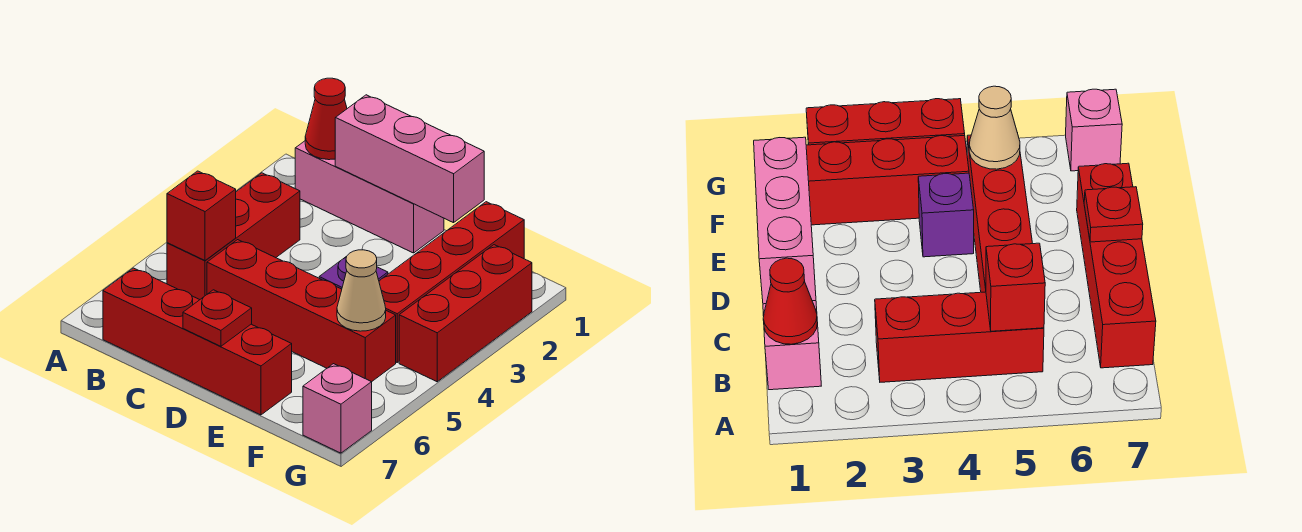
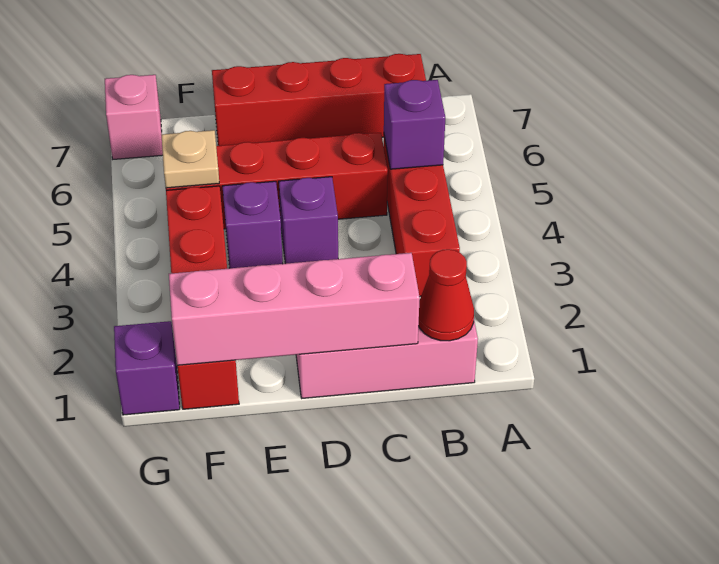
red brick B5 level 2 -> purple brick B5 level 2
pink brick C1:E1 level 2 -> pink brick C1:F1 level 2
none -> purple brick D4 level 1
red plate D7 level 2 -> none
tan cone F5 level 2 -> tan plate F5 level 2
none -> purple brick G1 level 1
red brick G2:G4 level 1 -> none

